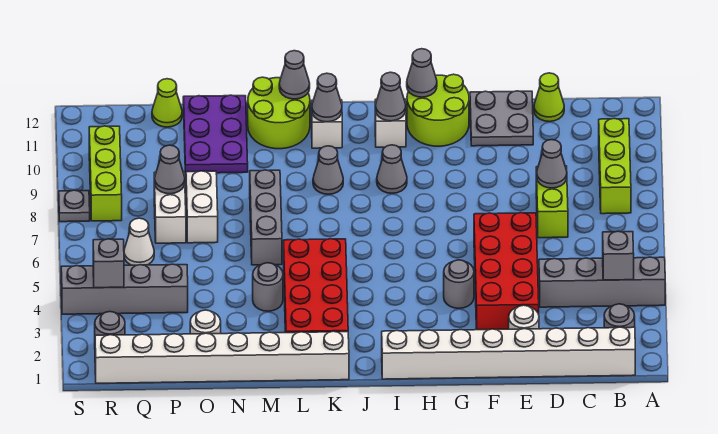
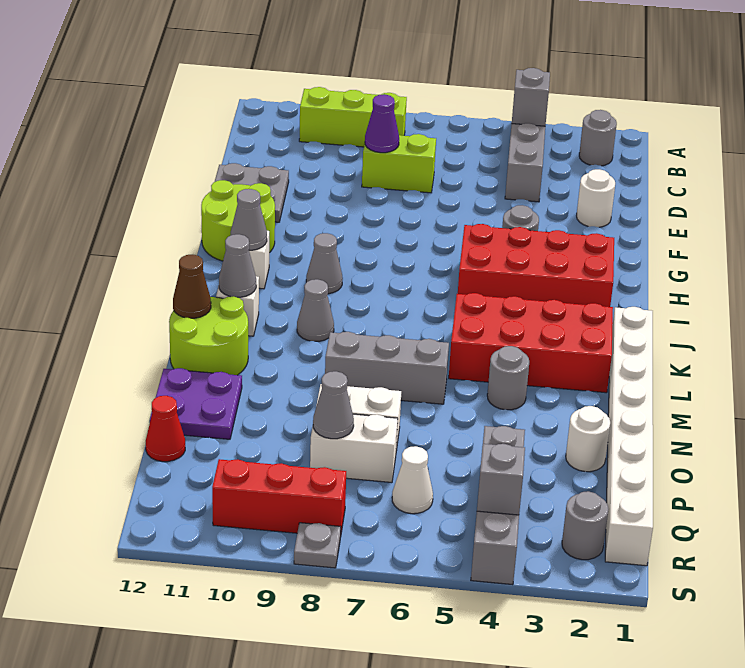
white brick B1:I1 level 1 -> none
grey cone D8 level 2 -> purple cone D8 level 2
lime cone D12 level 1 -> none
red brick E3:F6 level 1 -> red brick H2:I5 level 1
grey cone H12 level 2 -> none
grey cone L12 level 2 -> brown cone L12 level 2
purple plate N10:O12 level 1 -> purple plate N11:O12 level 1
lime cone P12 level 1 -> red cone P12 level 1
lime brick R8:R10 level 1 -> red brick R8:R10 level 1

